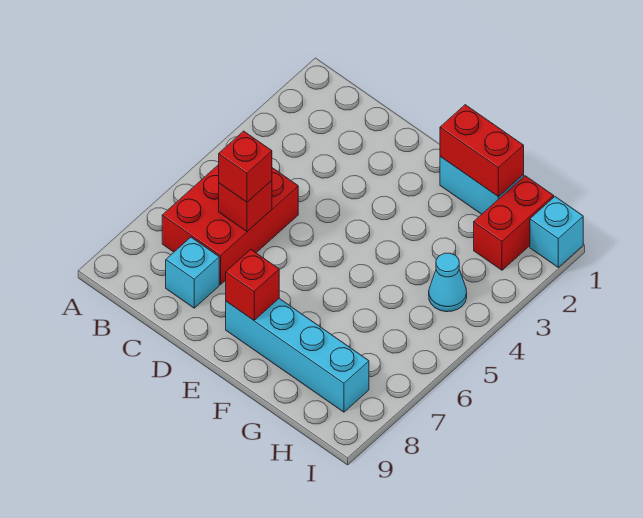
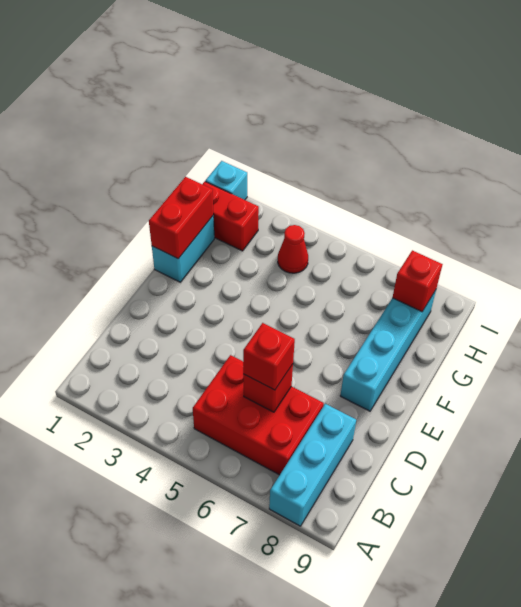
cyan brick C8 level 1 -> cyan brick A8:C8 level 1
red brick E8 level 2 -> red brick H8 level 2
cyan cone H4 level 1 -> red cone H4 level 1

